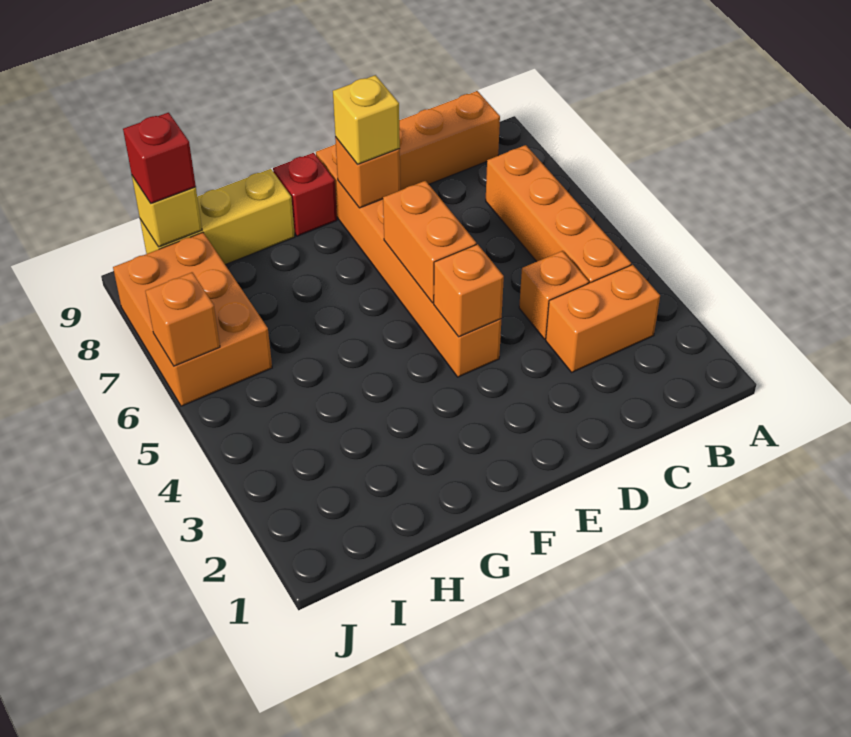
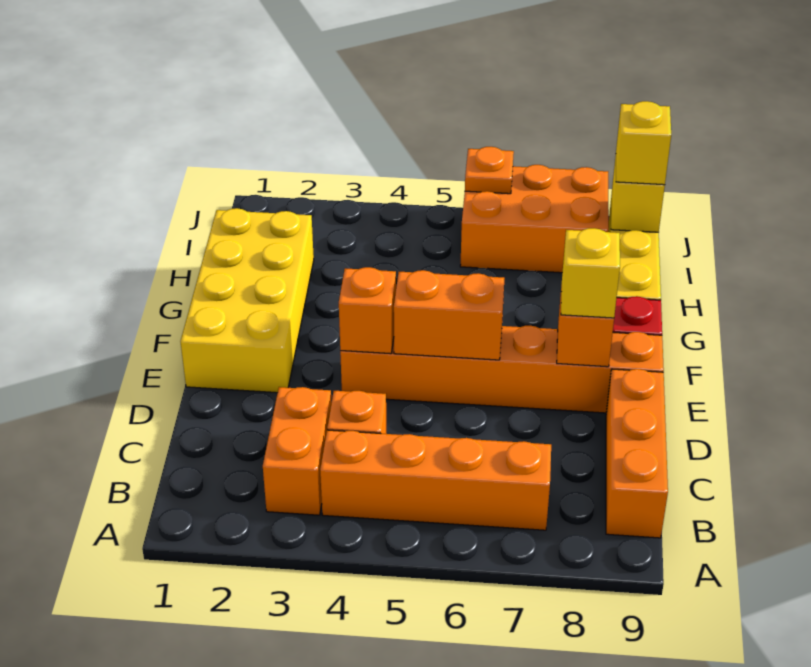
none -> yellow brick E1:H2 level 1
red brick I9 level 3 -> yellow brick I9 level 3
orange brick J6 level 2 -> orange plate J6 level 2

